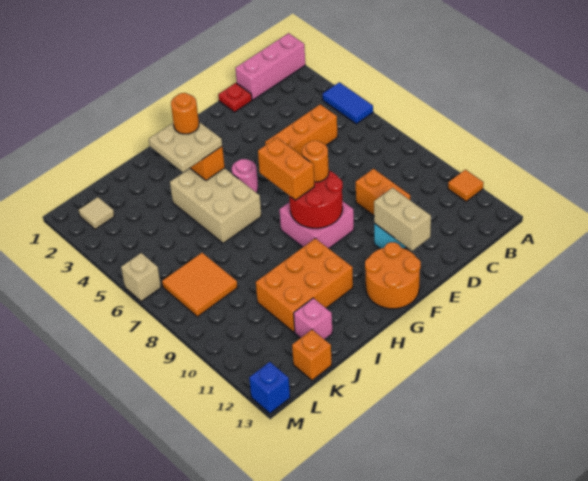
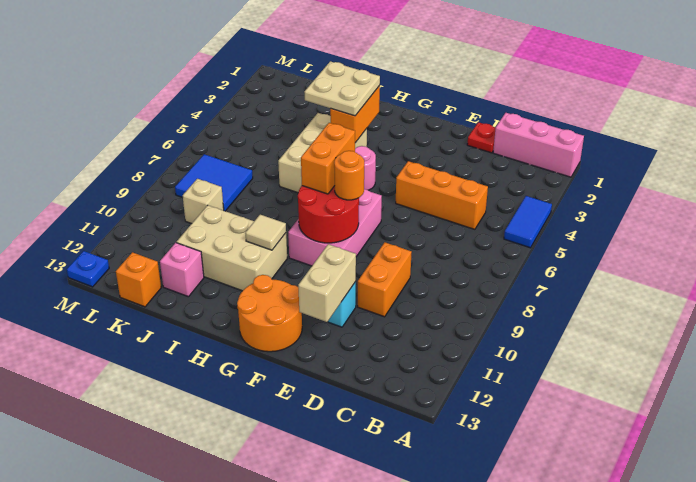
orange tile A11 level 1 -> none
pink brick F8:G9 level 1 -> pink brick F7:G9 level 1
orange round brick H3 level 4 -> none
orange brick H10:J11 level 1 -> tan brick H10:J11 level 1
orange tile K7:L8 level 1 -> blue tile K7:L8 level 1
tan tile L2 level 1 -> tan tile H10 level 2
tan brick M6 level 1 -> tan brick K9 level 1
blue brick M13 level 1 -> blue plate M13 level 1

